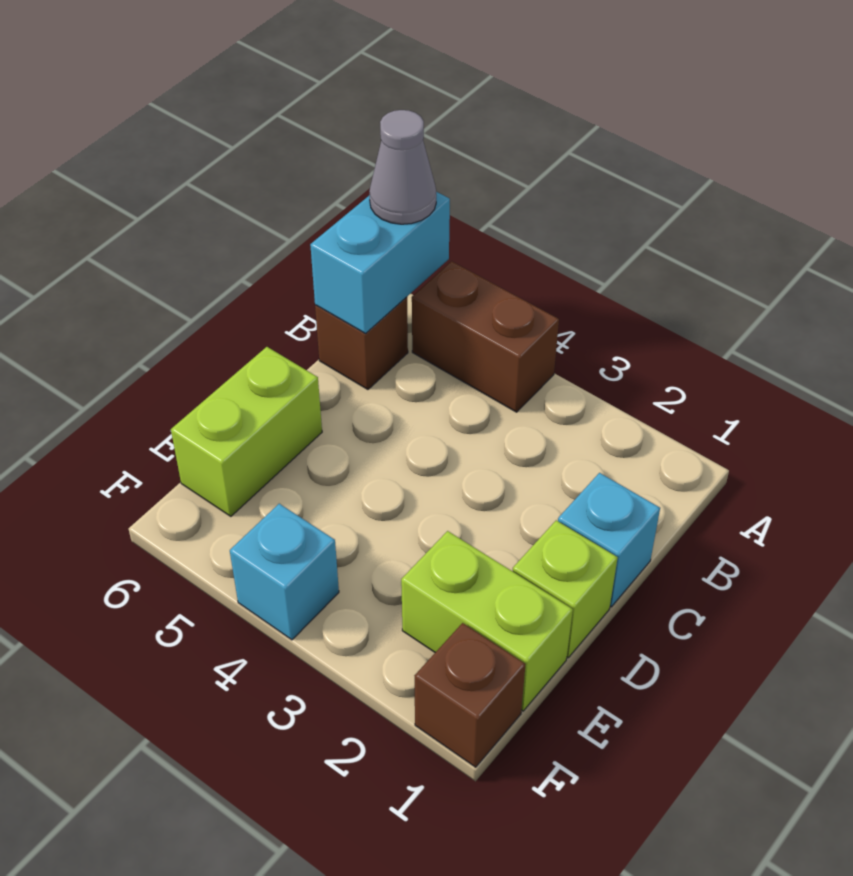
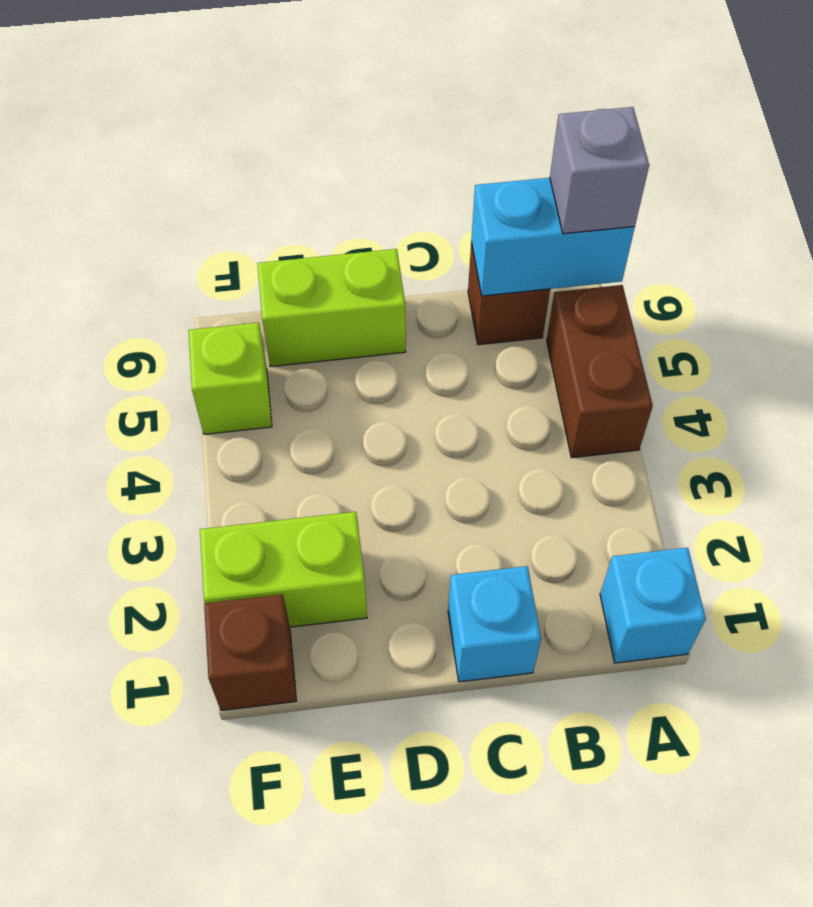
grey cone A6 level 3 -> grey brick A6 level 3
lime brick D1 level 1 -> lime brick F5 level 1
lime brick E1:E2 level 1 -> lime brick E2:F2 level 1
cyan brick F4 level 1 -> cyan brick A1 level 1

